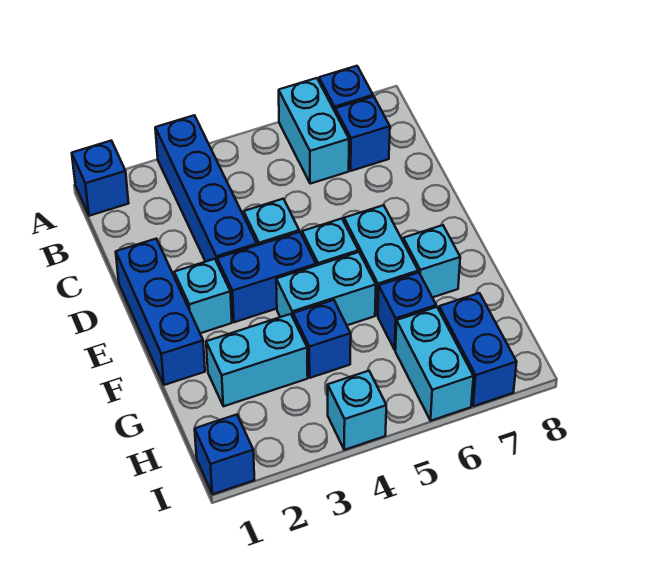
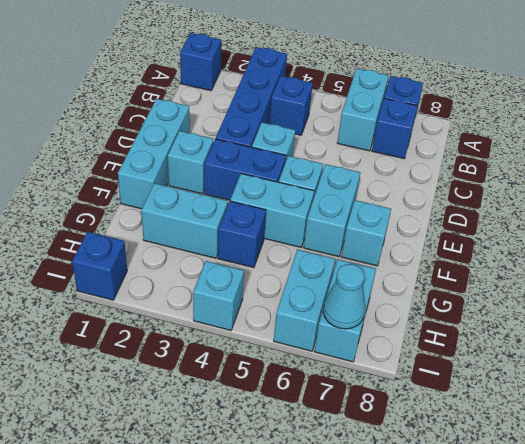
blue brick D1:F1 level 1 -> cyan brick D1:F1 level 1
blue brick G6 level 1 -> blue brick B4 level 1
blue brick H7:I7 level 1 -> cyan brick H7:I7 level 1
none -> cyan cone I7 level 2

